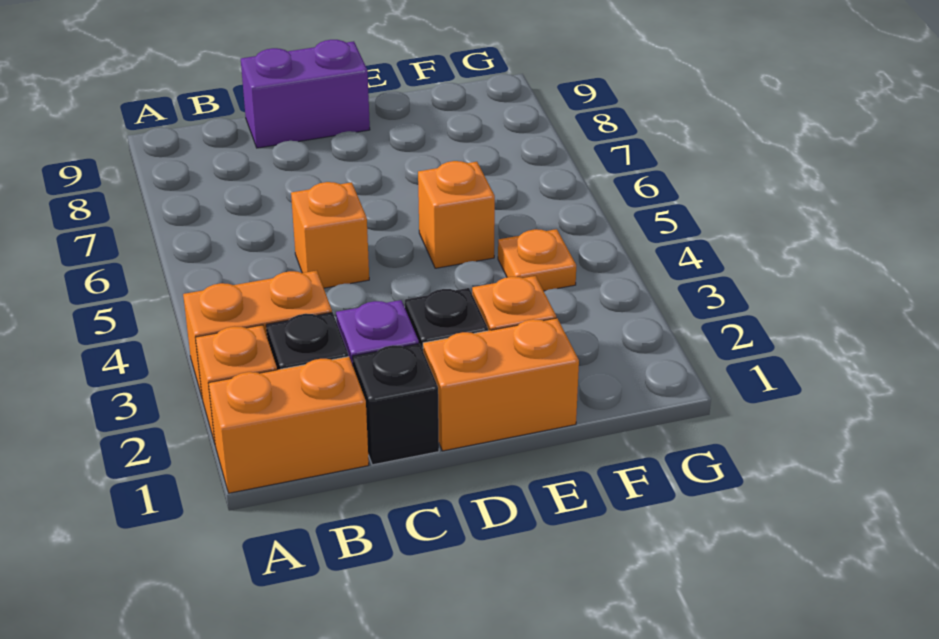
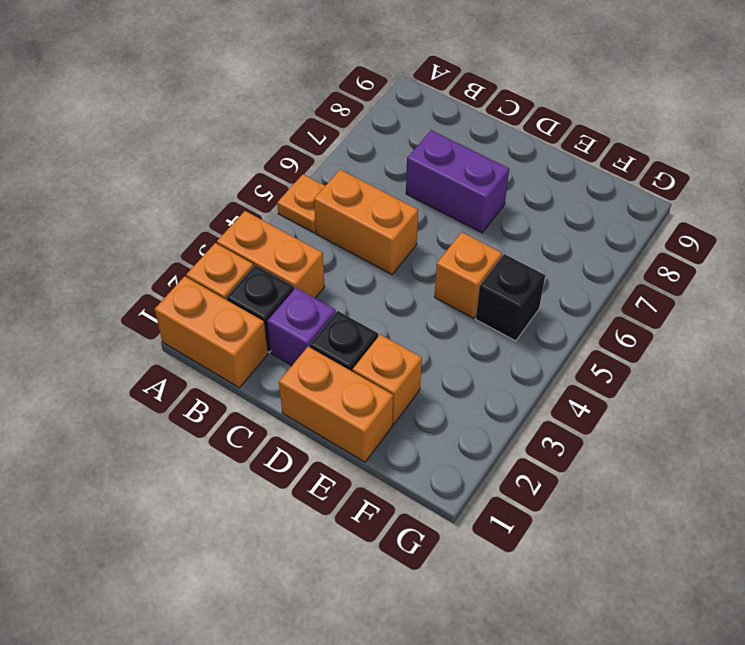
black brick C1 level 1 -> black brick F5 level 1
orange brick C5 level 1 -> orange brick B5:C5 level 1
purple brick C9:D9 level 1 -> purple brick C7:D7 level 1
orange plate F4 level 1 -> orange plate A5 level 1

